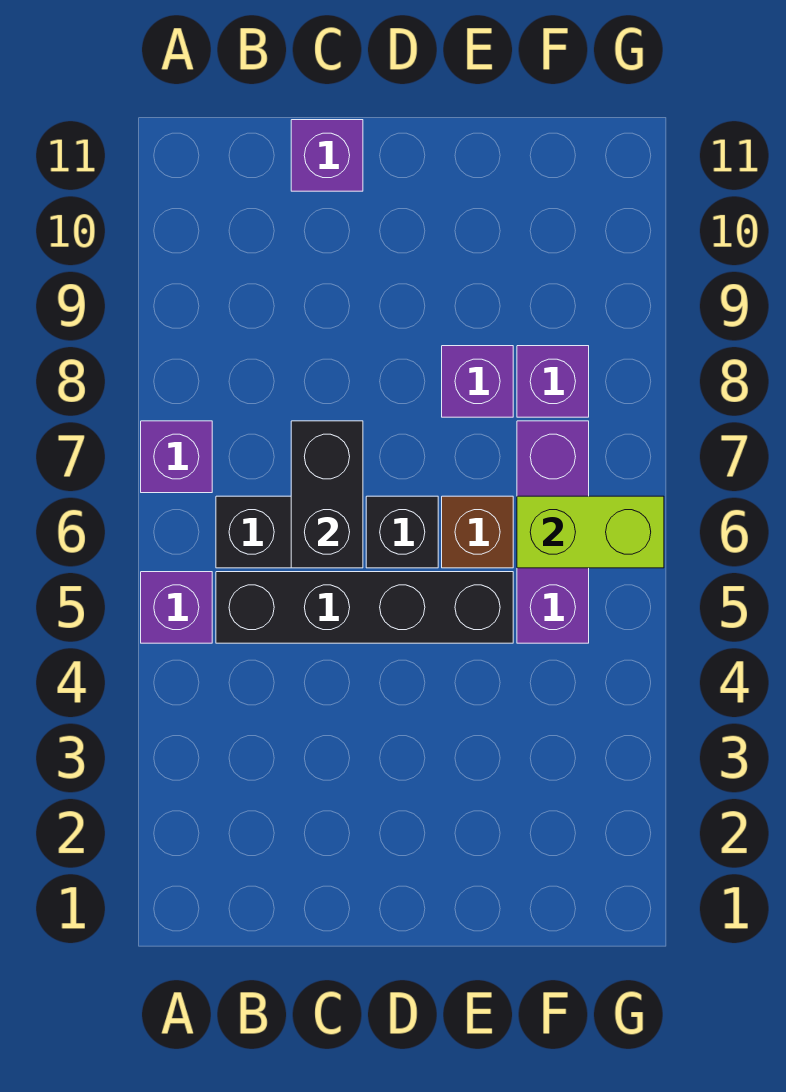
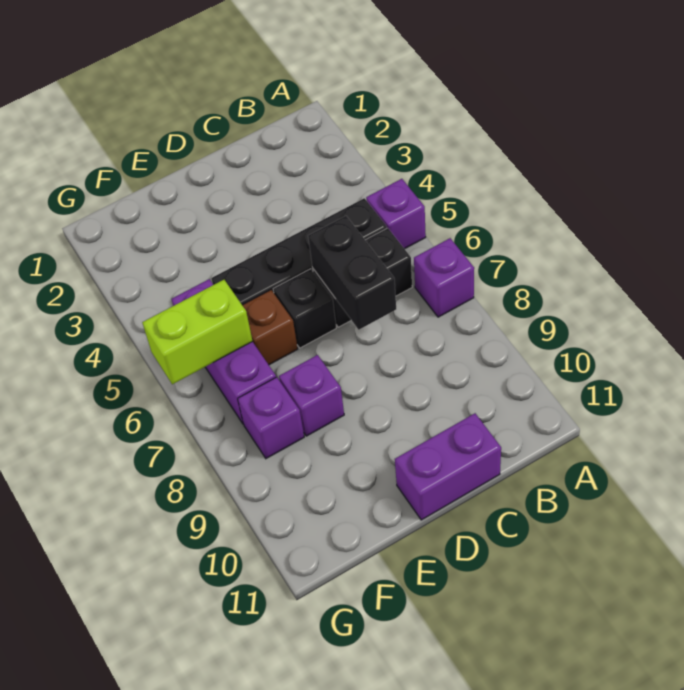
purple brick C11 level 1 -> purple brick C11:D11 level 1

